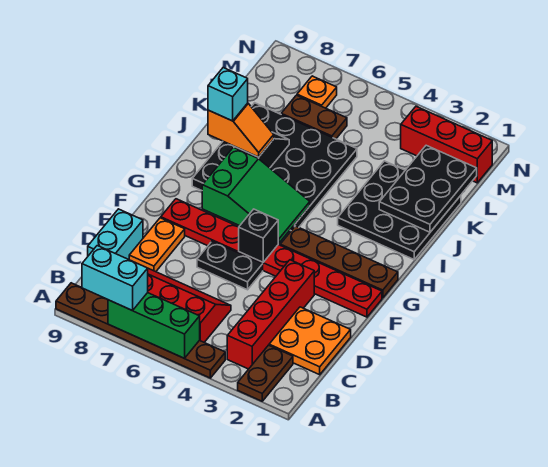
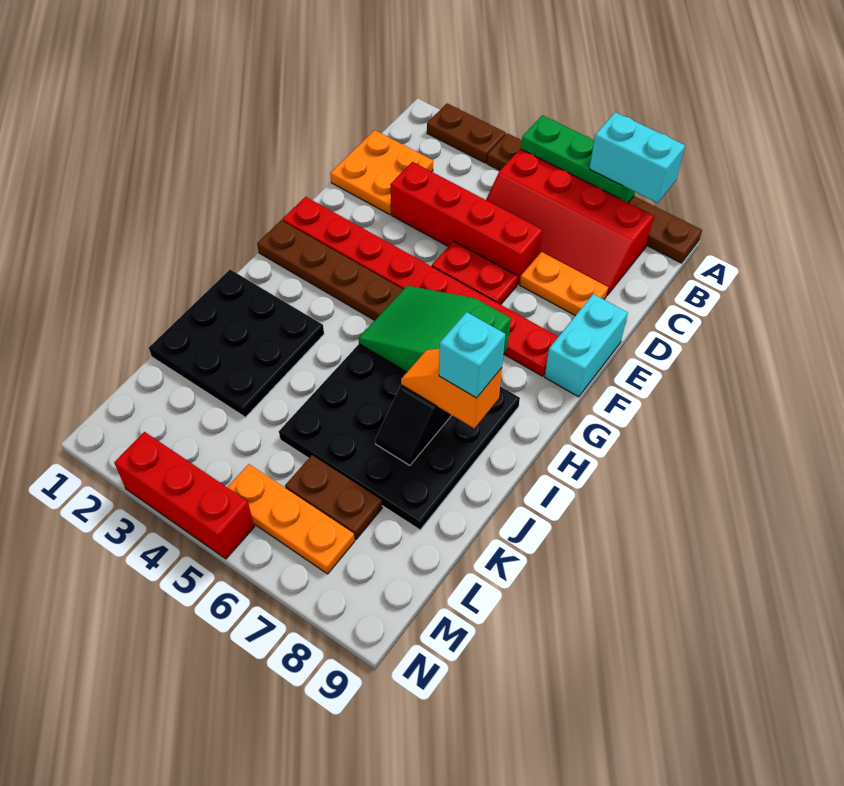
brown plate A2:B2 level 1 -> brown plate A2:A3 level 1
red brick B3:E3 level 1 -> red brick D3:D6 level 1
cyan brick C9:D9 level 1 -> cyan brick E9:F9 level 1
orange plate D8:E8 level 1 -> orange plate D7:D8 level 1
black plate E5:E6 level 1 -> red plate E5:E6 level 1
black brick F5 level 2 -> none
black plate J1:L2 level 2 -> none
red brick M1:M3 level 1 -> red brick N3:N5 level 1
orange plate M7 level 1 -> orange plate M5:M7 level 1

